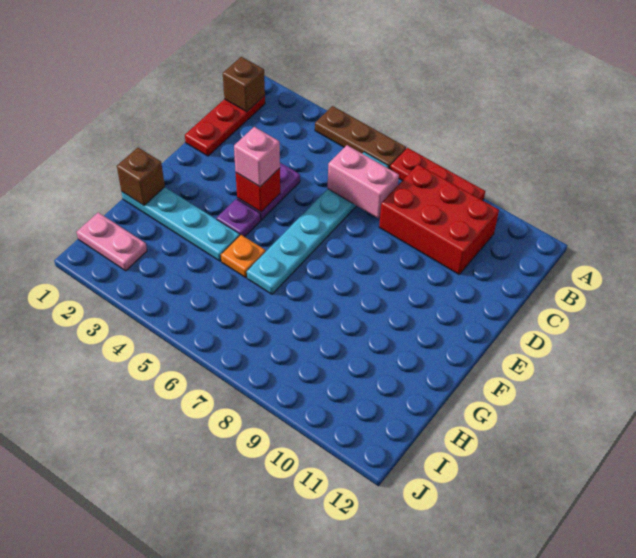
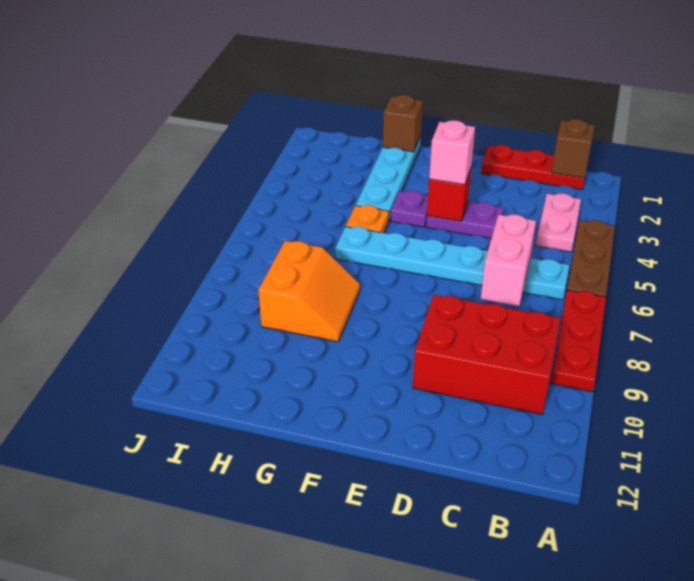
red brick B8:C10 level 1 -> red brick B9:D10 level 1
none -> orange slope G8:H9 level 1 top H
pink plate I1:I2 level 1 -> pink plate B3:B4 level 1

